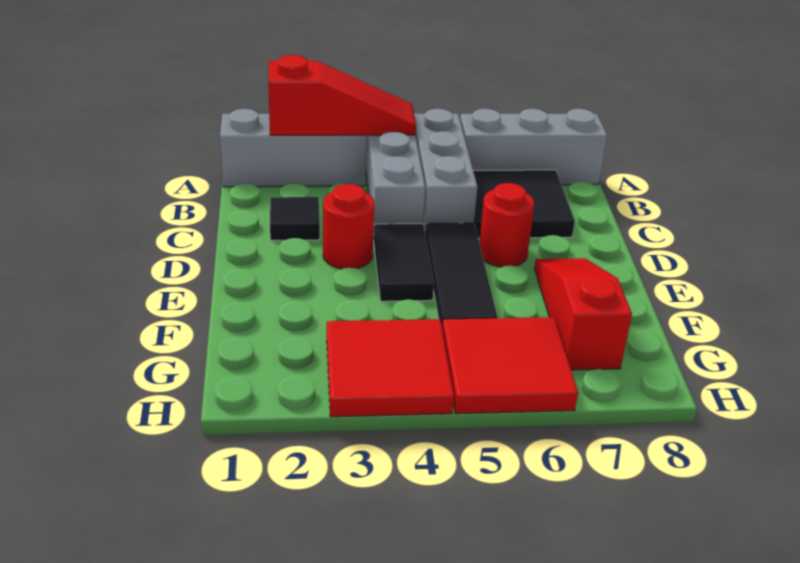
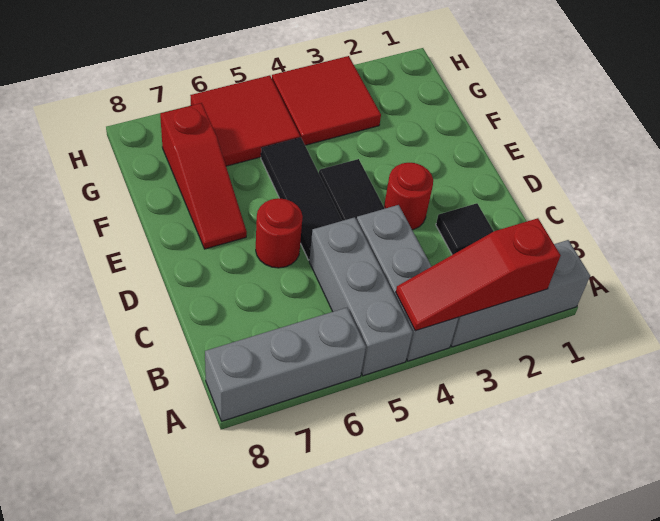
black tile B6:C7 level 1 -> none

